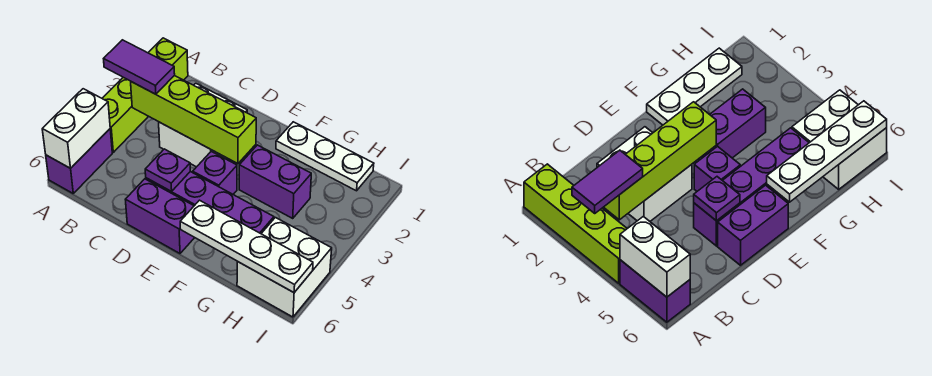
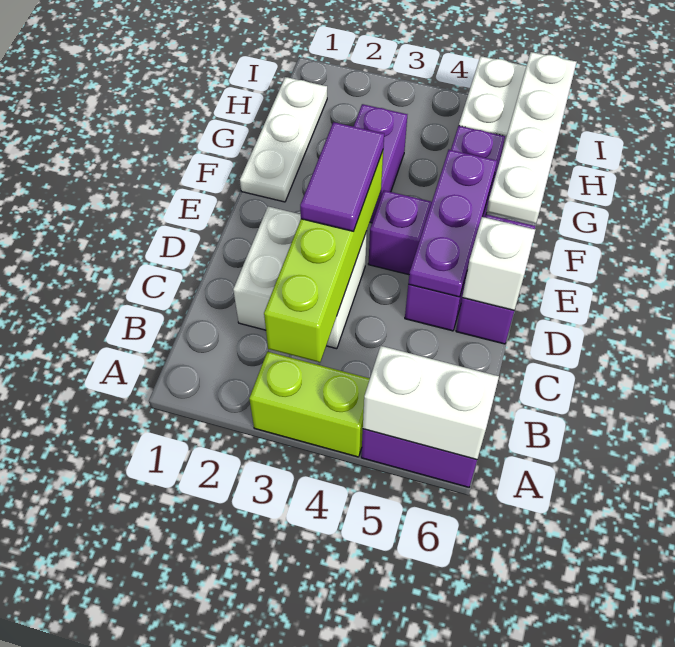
lime brick A1:A4 level 1 -> lime brick A3:A4 level 1
purple tile A3:B3 level 3 -> purple tile D3:E3 level 3
purple plate D5 level 2 -> purple plate D5:F5 level 2
none -> white brick D6 level 2

